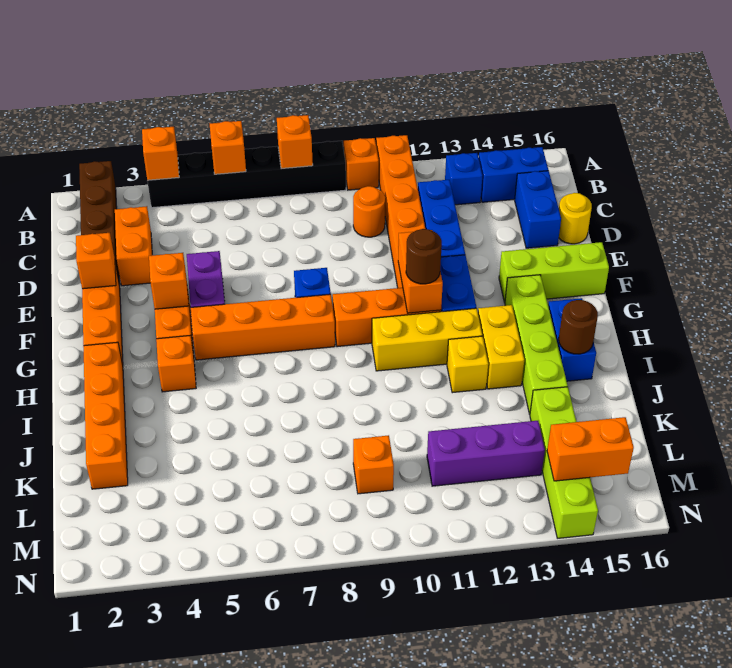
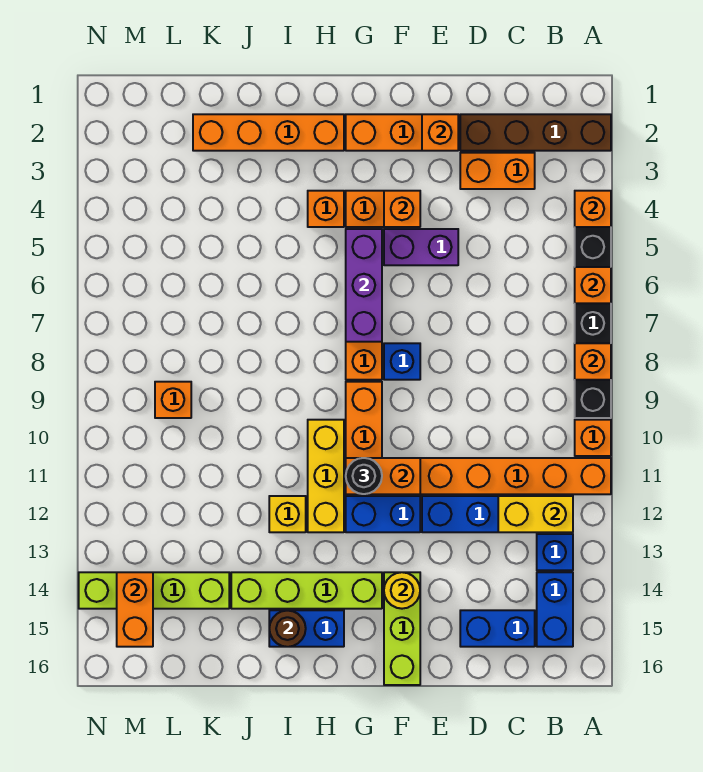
orange round brick C10 level 1 -> none
yellow round brick D16 level 1 -> yellow round brick F14 level 2
brown round brick G11 level 3 -> black round brick G11 level 3
yellow brick H13:I13 level 1 -> yellow brick B12:C12 level 2
purple brick L11:L13 level 1 -> purple brick G5:G7 level 2

